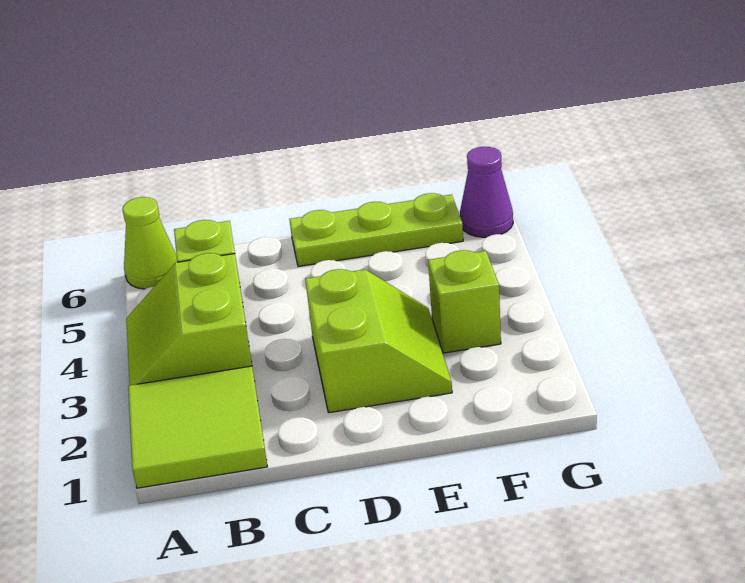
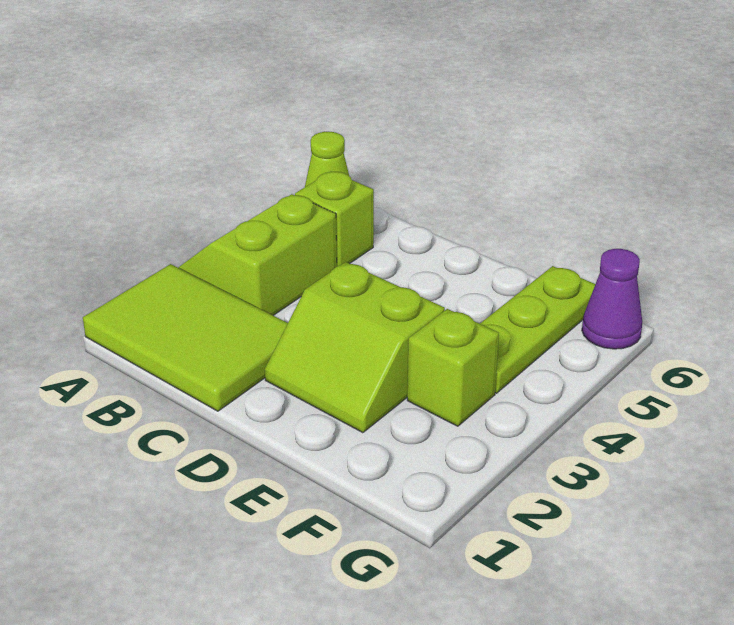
lime tile A1:B2 level 1 -> lime tile A1:C2 level 1
lime slope D2:E3 level 1 top D -> lime slope D2:E3 level 1 top 3
lime plate D6:F6 level 1 -> lime plate F4:F6 level 1

